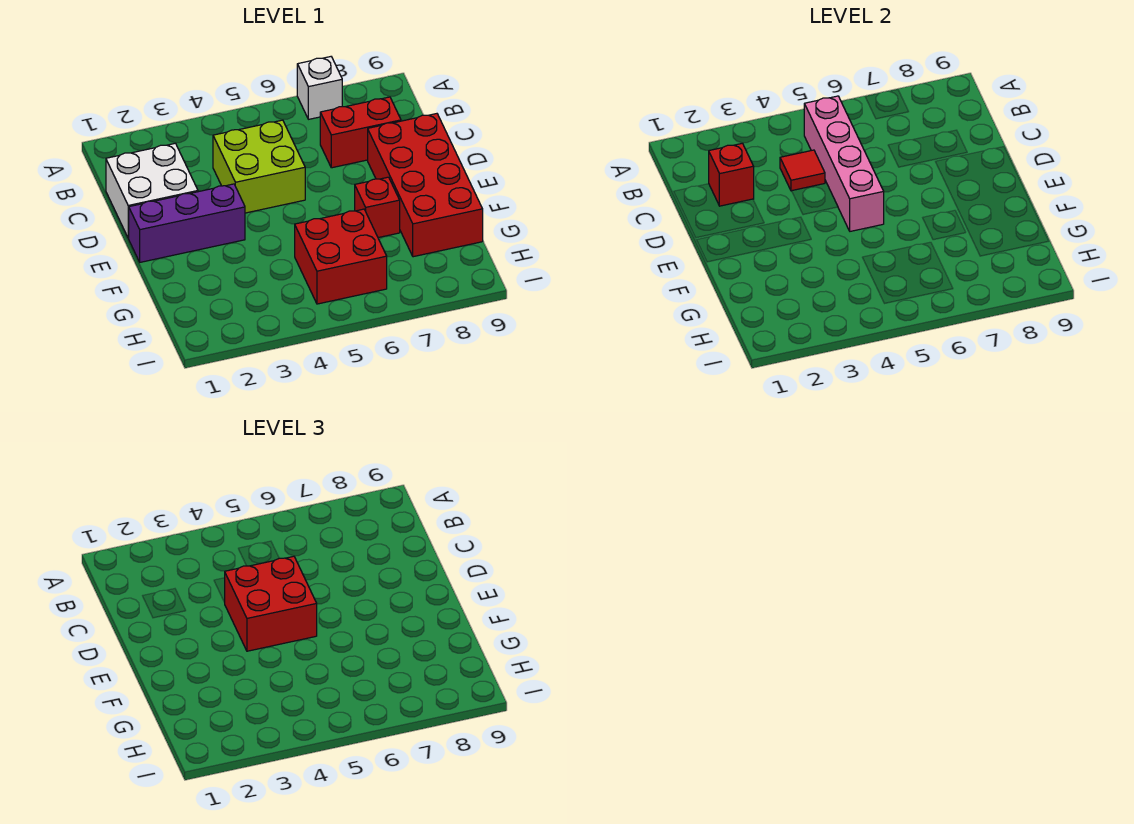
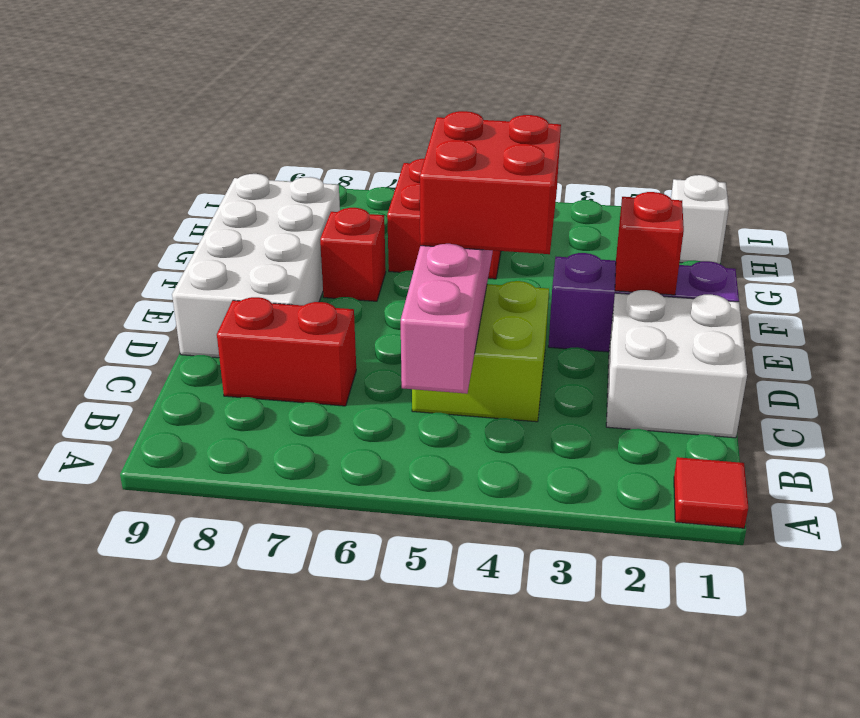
white brick A7 level 1 -> white brick H1 level 1
red brick C2 level 2 -> red brick E2 level 2
red tile C4 level 2 -> red tile A1 level 1
red brick D8:G9 level 1 -> white brick D8:G9 level 1

